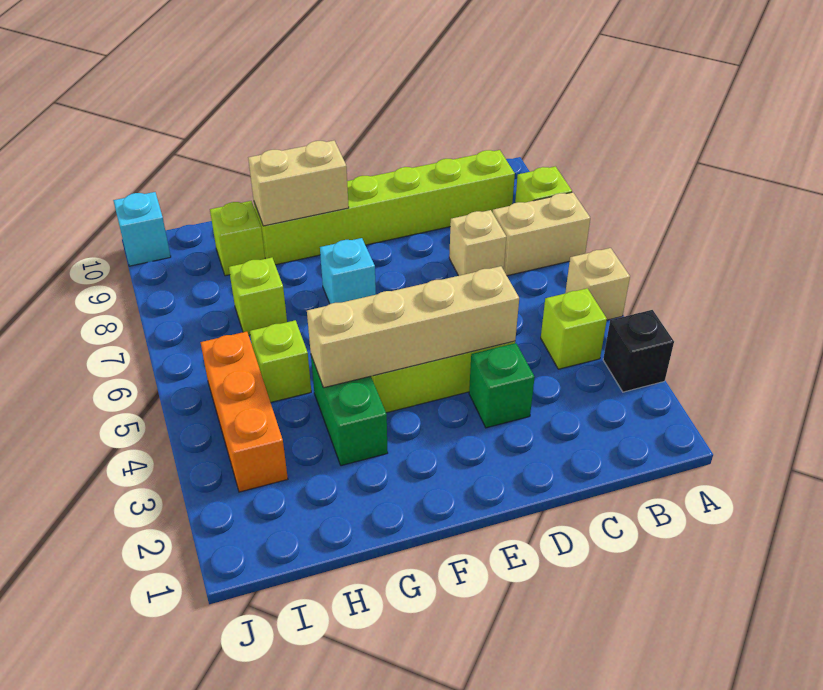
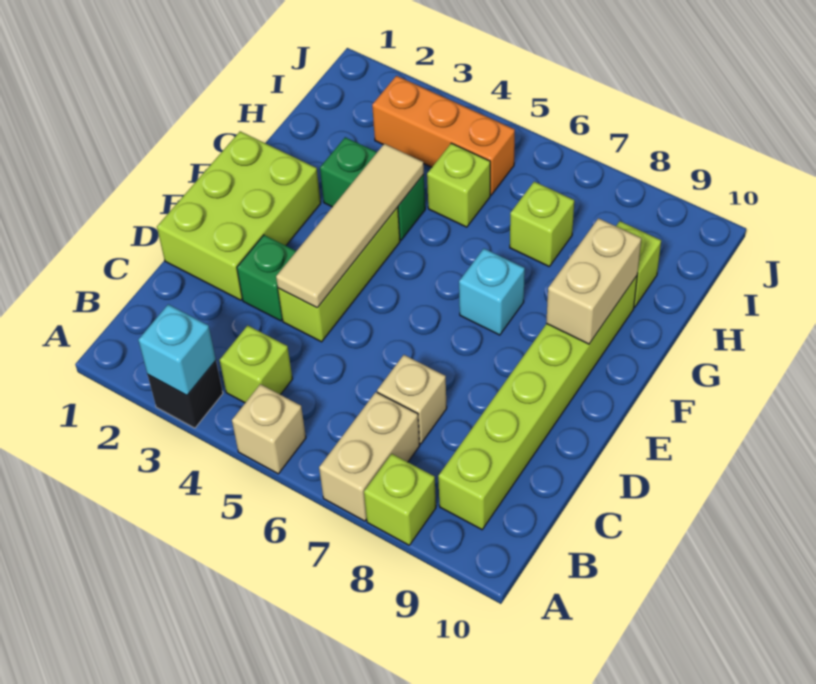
none -> lime brick D1:F2 level 1
tan brick D4:G4 level 2 -> tan tile D4:G4 level 2
cyan brick J10 level 1 -> cyan brick A3 level 2

